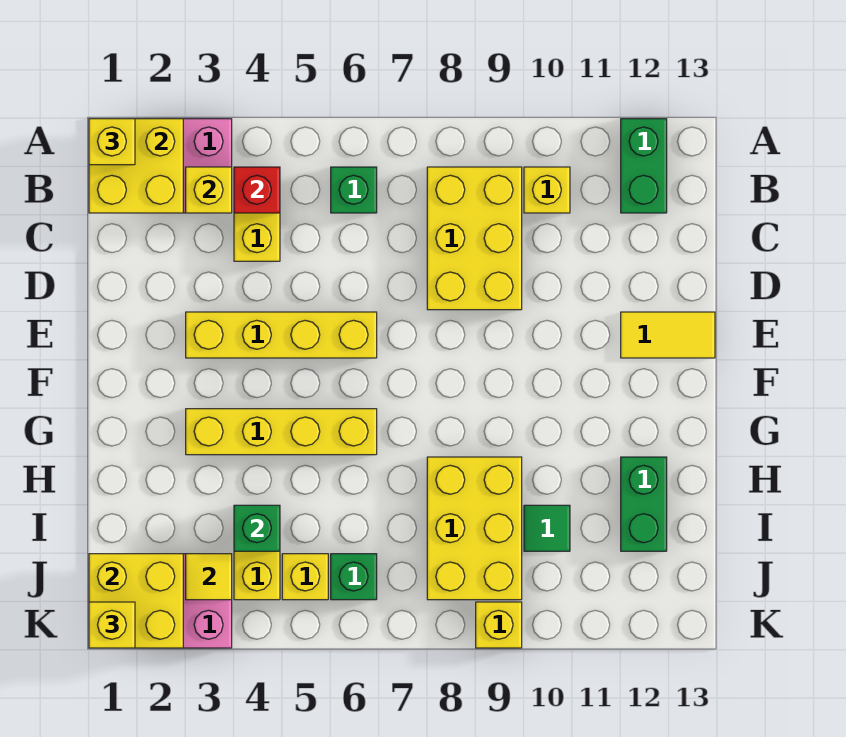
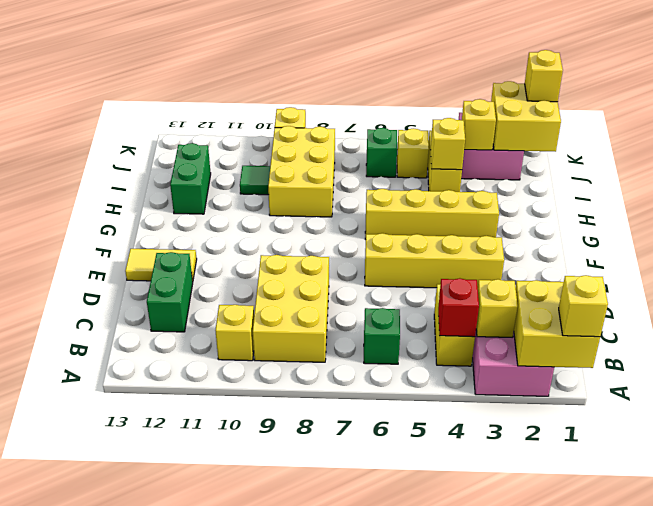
green brick A12:B12 level 1 -> green brick C12:D12 level 1
green brick I4 level 2 -> yellow brick I4 level 2
yellow tile J3 level 2 -> yellow brick J3 level 2

